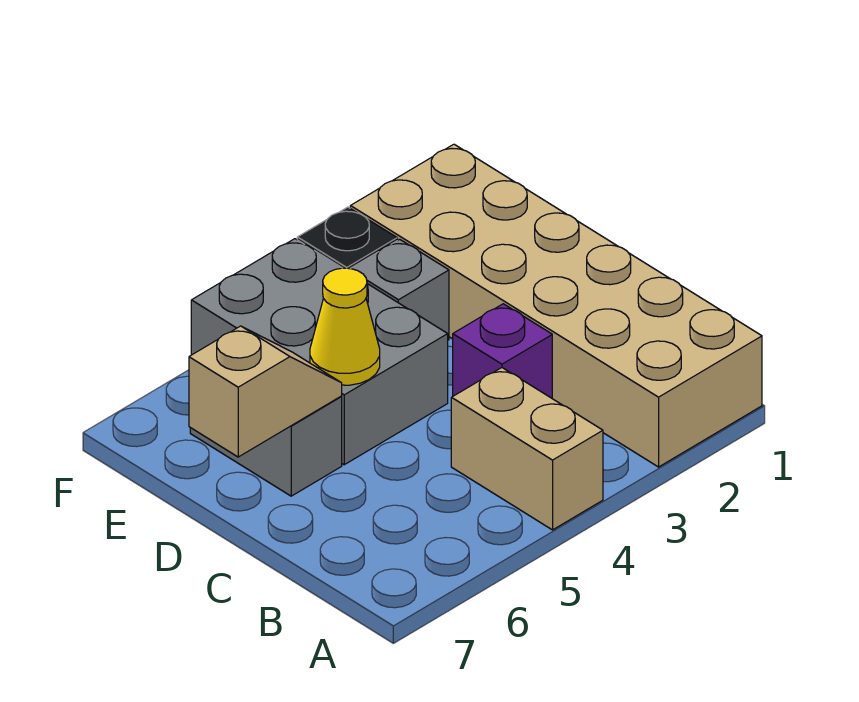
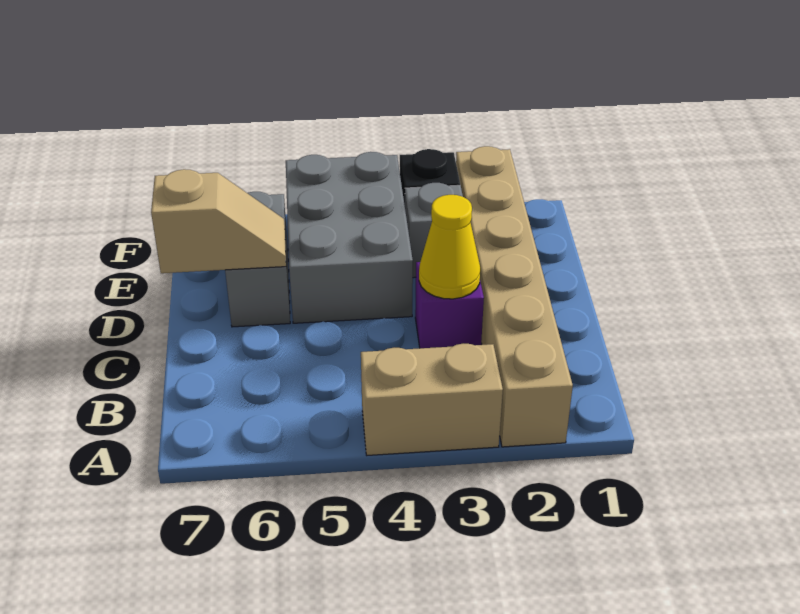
tan brick A1:F2 level 1 -> tan brick A2:F2 level 1
tan brick A4:B4 level 1 -> tan brick A3:A4 level 1
yellow cone D5 level 2 -> yellow cone C3 level 2

